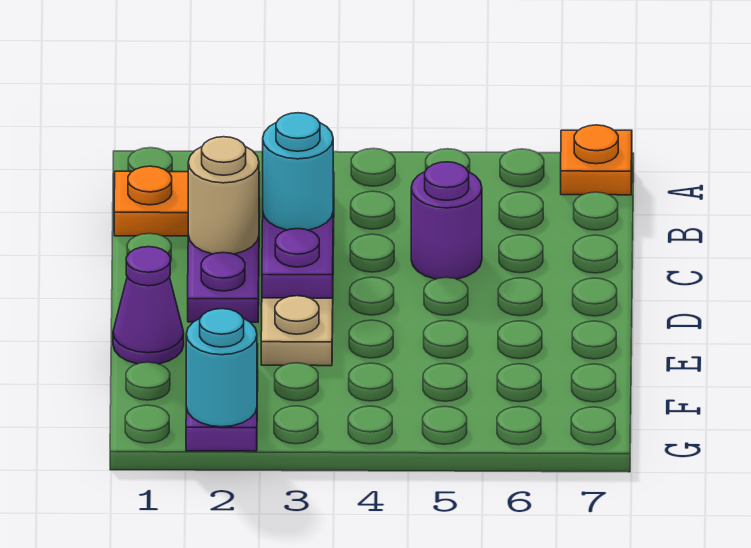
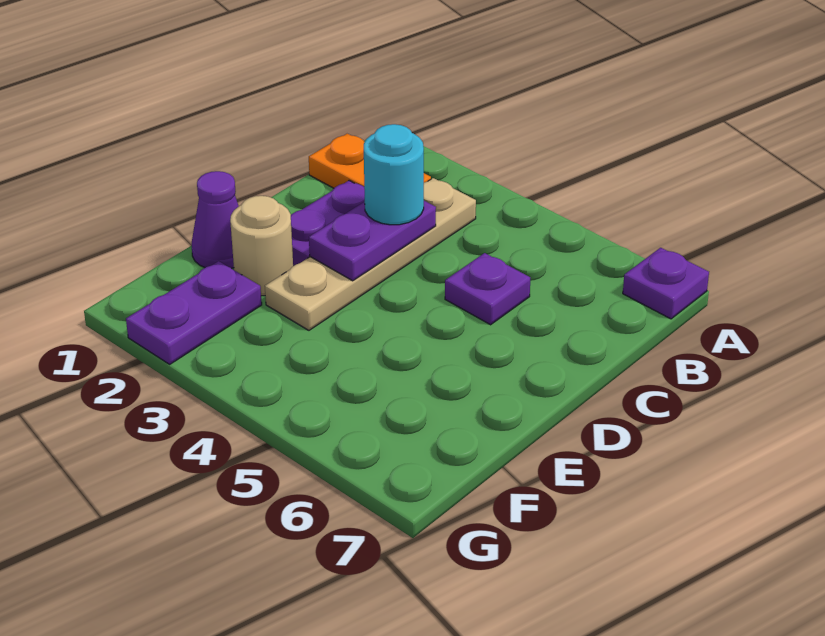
orange plate A7 level 1 -> purple plate A7 level 1
tan round brick C2 level 2 -> tan round brick E2 level 1
purple round brick C5 level 1 -> purple plate C5 level 1
cyan round brick G2 level 2 -> none

